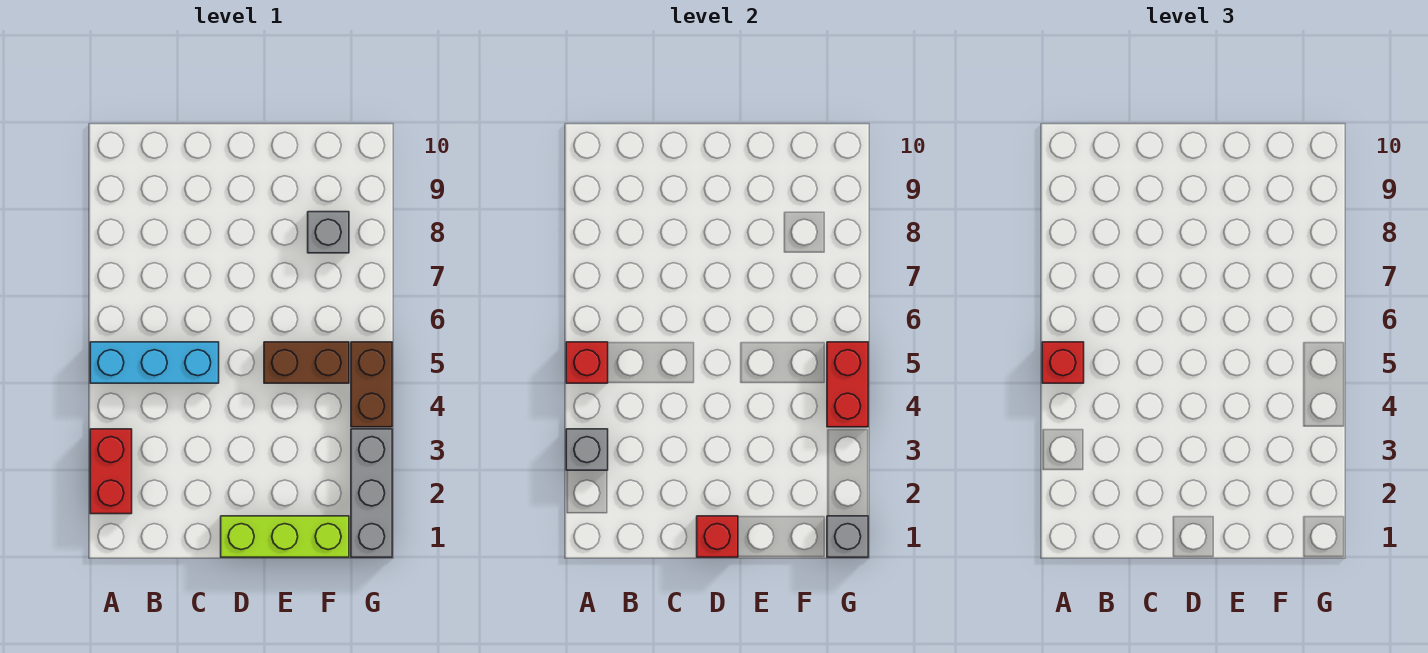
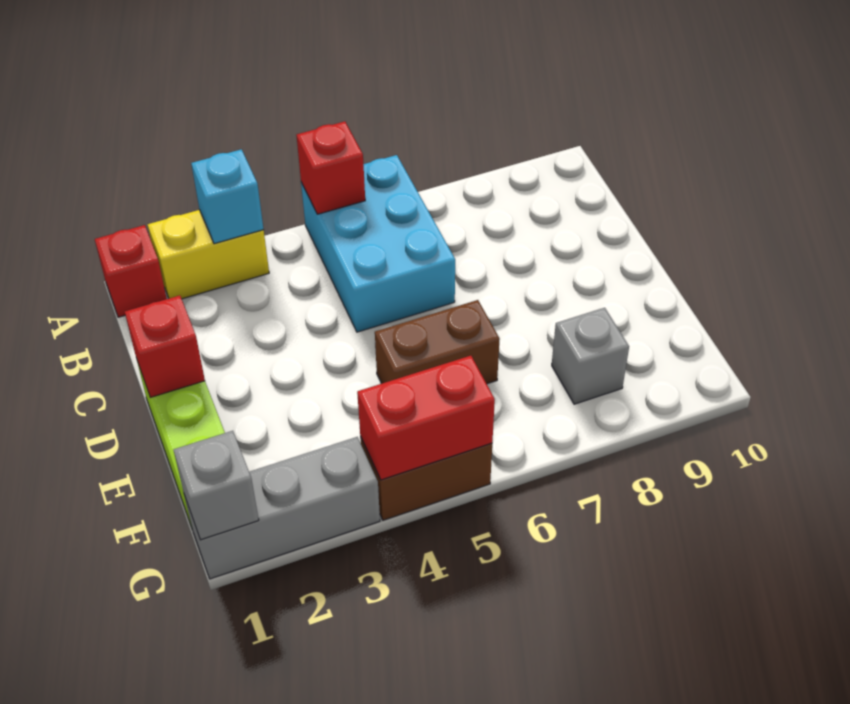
red brick A2:A3 level 1 -> yellow brick A2:A3 level 1
grey brick A3 level 2 -> cyan brick A3 level 2
cyan brick A5:C5 level 1 -> cyan brick A5:C6 level 1
red brick A5 level 3 -> red brick A1 level 1
brown brick E5:F5 level 1 -> brown brick E5:E6 level 1

